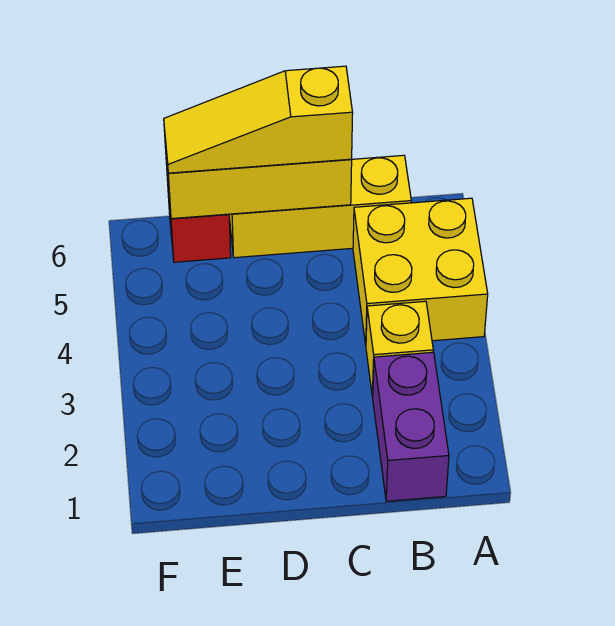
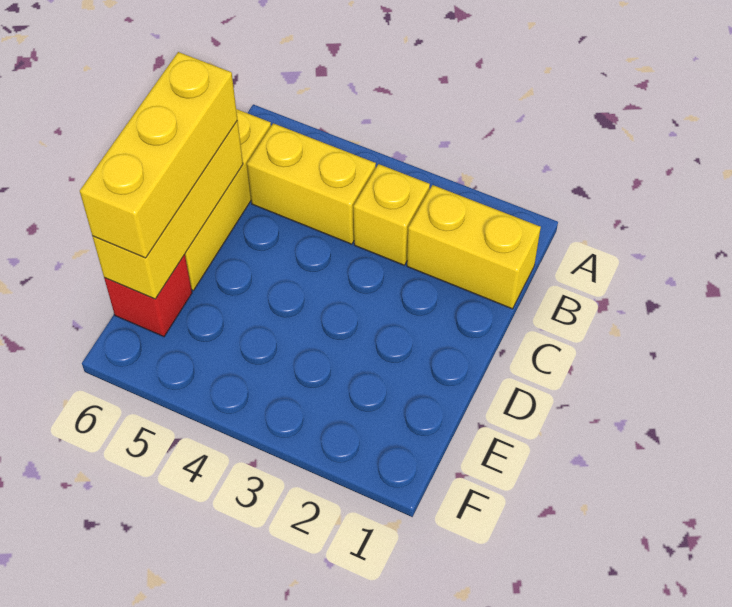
yellow brick A4:B5 level 1 -> yellow brick B4:B5 level 1
purple brick B1:B2 level 1 -> yellow brick B1:B2 level 1
yellow slope C6:E6 level 3 top C -> yellow brick C6:E6 level 3

